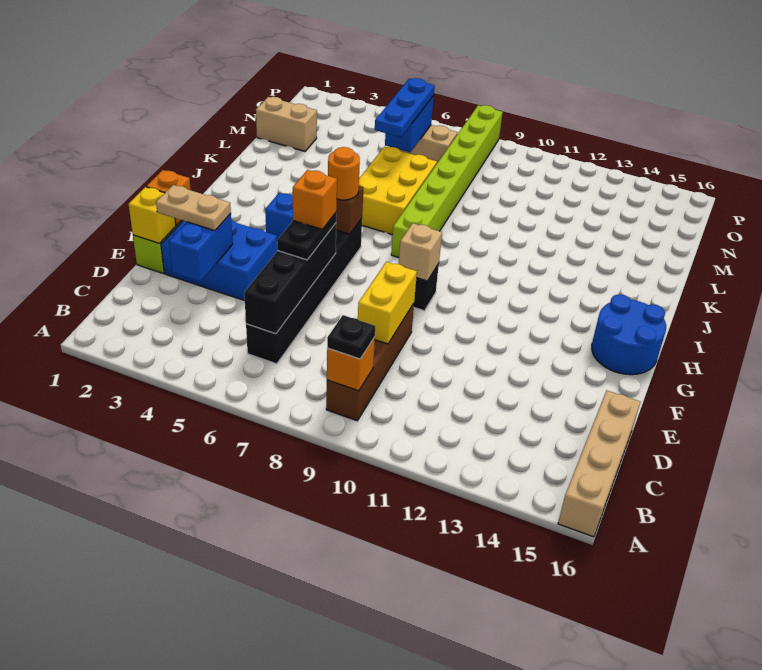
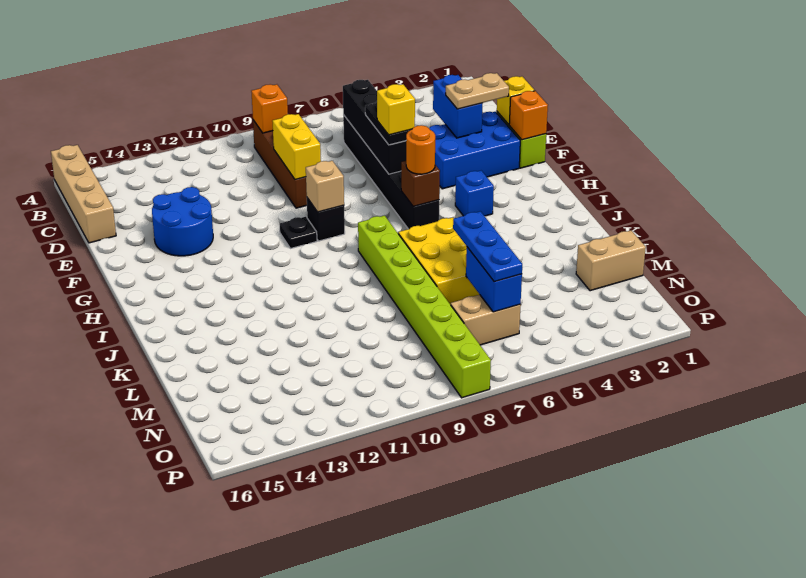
black plate B9 level 3 -> black plate G10 level 1
orange brick F6 level 4 -> yellow brick F6 level 4
blue round brick G15:H16 level 1 -> blue round brick E13:F14 level 1

